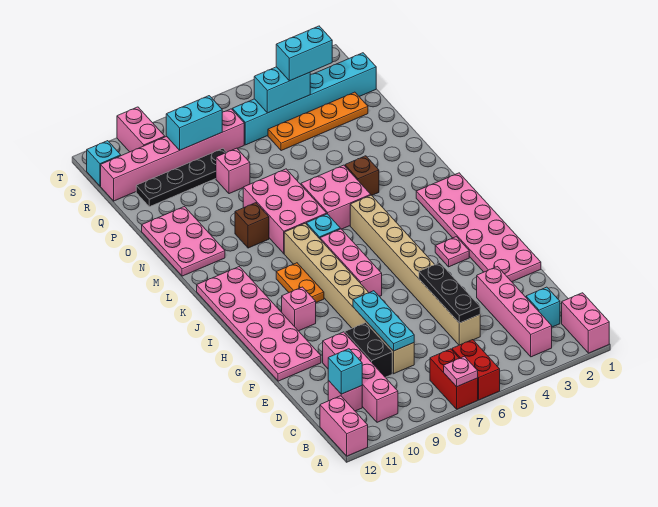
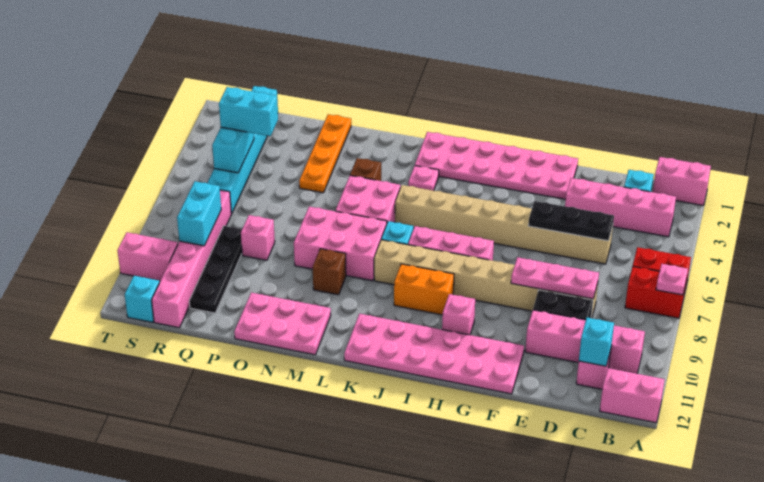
cyan plate D8:F8 level 2 -> pink plate D8:F8 level 2
pink plate H3 level 1 -> pink plate K3 level 1
orange plate I9:J9 level 1 -> orange brick I9:J9 level 1
orange plate Q2:Q5 level 1 -> orange plate O1:O4 level 1
cyan brick R3:R4 level 3 -> cyan brick Q4:R4 level 3

